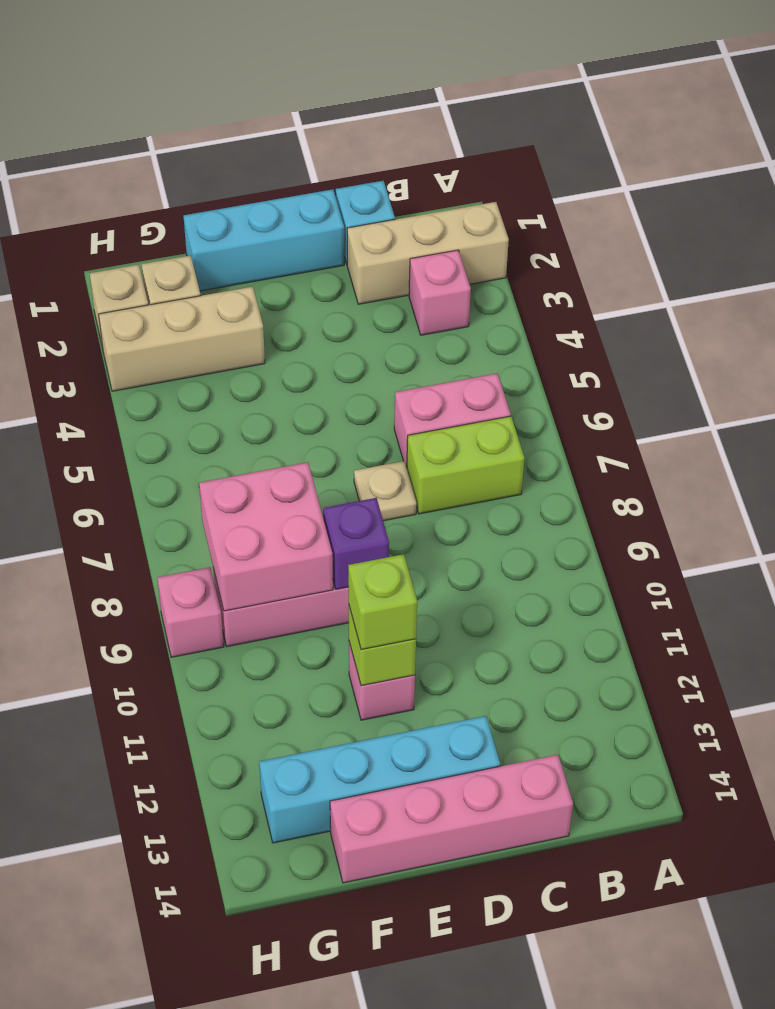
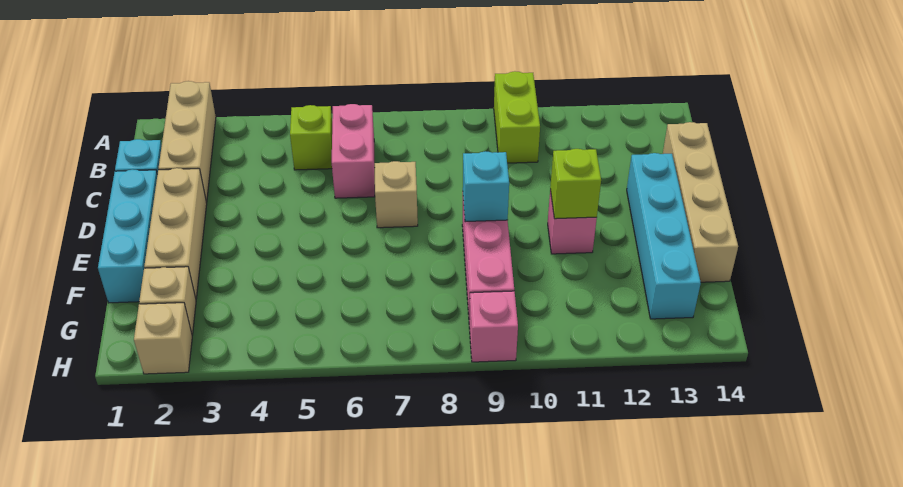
pink brick B3 level 1 -> none
lime brick B7:C7 level 1 -> lime brick A10:B10 level 1
pink brick C14:F14 level 1 -> tan brick C14:F14 level 1
tan plate D7 level 1 -> tan brick D7 level 1
purple brick E9 level 2 -> cyan brick E9 level 2
lime brick E11 level 3 -> lime brick B5 level 1
tan brick F3:H3 level 1 -> tan brick D2:F2 level 1
pink brick F8:G9 level 2 -> none

